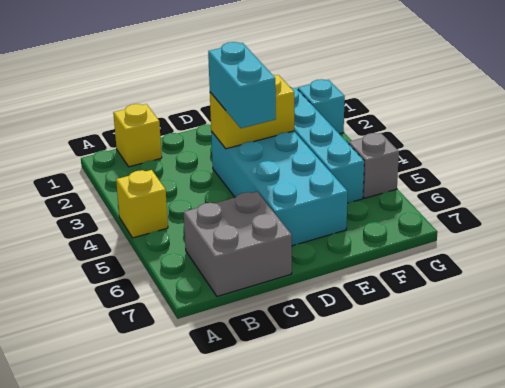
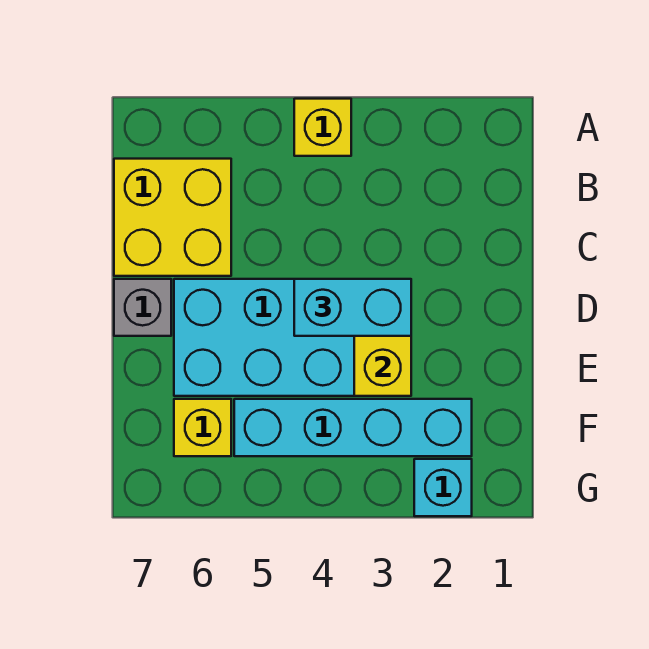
yellow brick B1 level 1 -> yellow brick F6 level 1
grey brick B6:C7 level 1 -> yellow brick B6:C7 level 1
grey brick G5 level 1 -> grey brick D7 level 1

